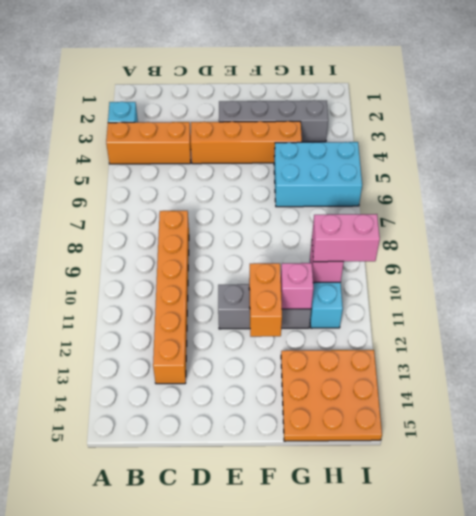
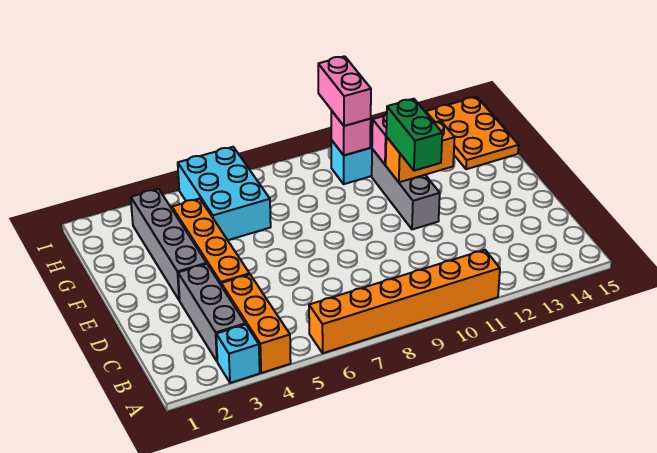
none -> grey brick B3:D3 level 1
orange brick C8:C13 level 1 -> orange brick A6:A11 level 1
none -> green brick E11:F11 level 3
orange plate G13:I15 level 1 -> orange plate G14:I15 level 1

